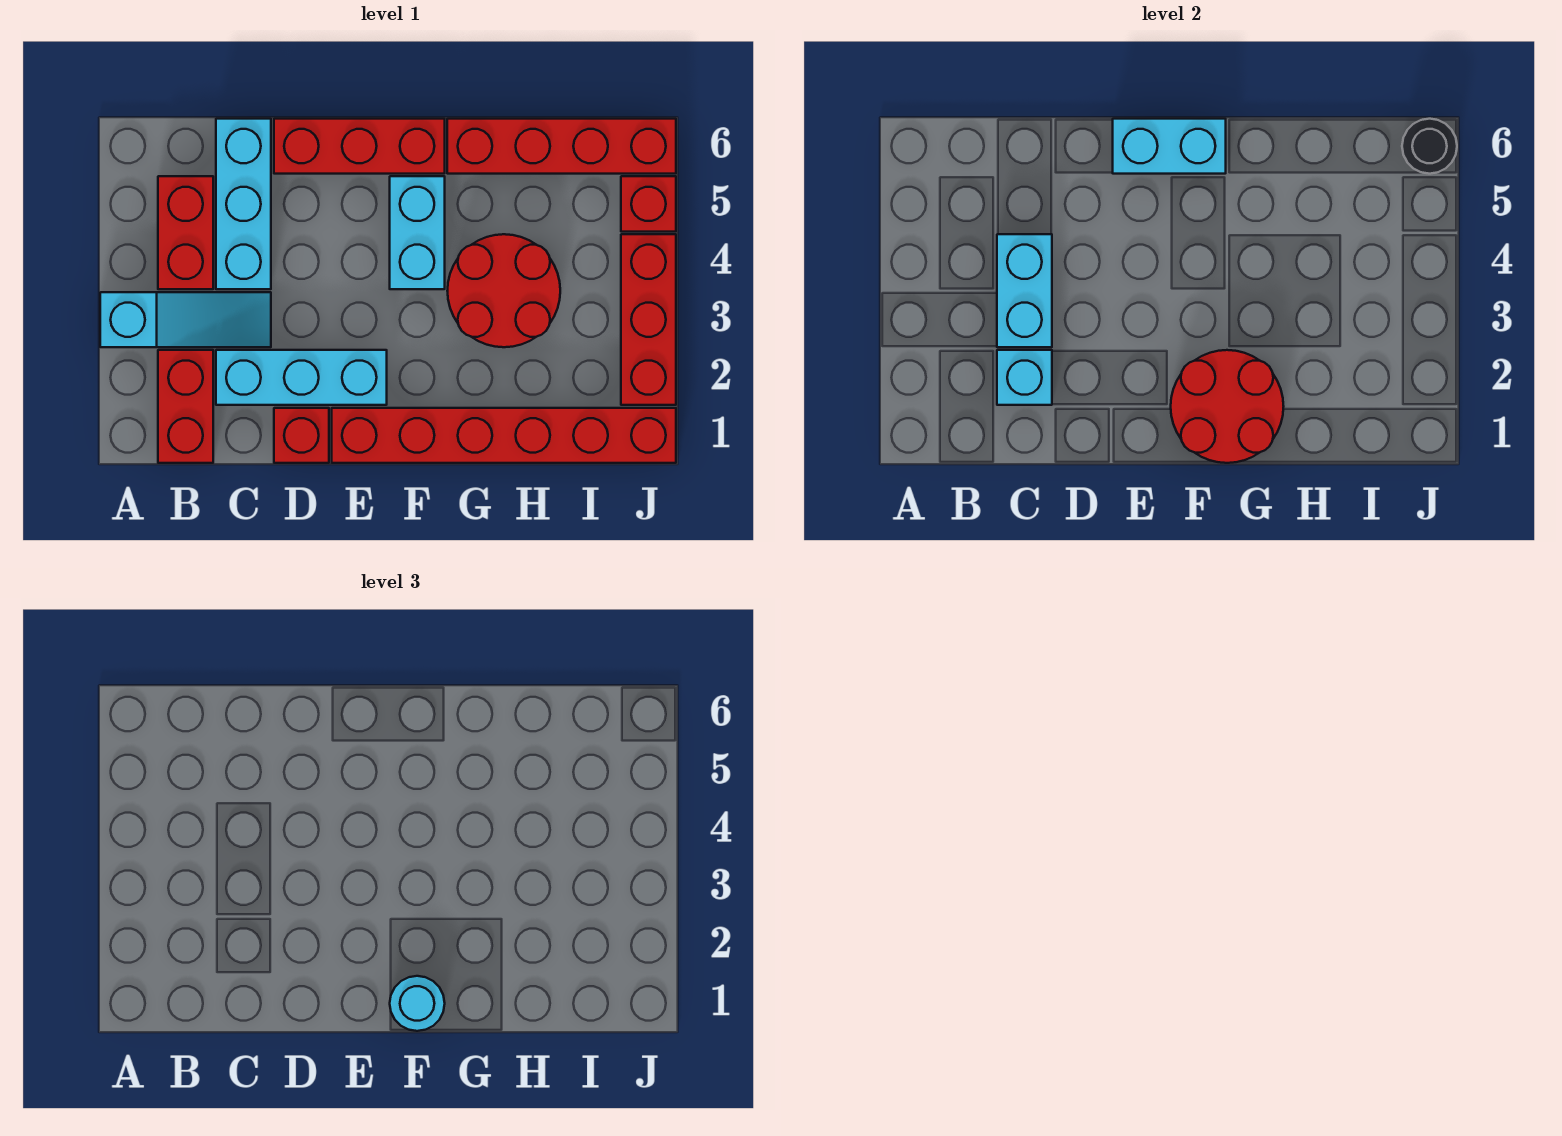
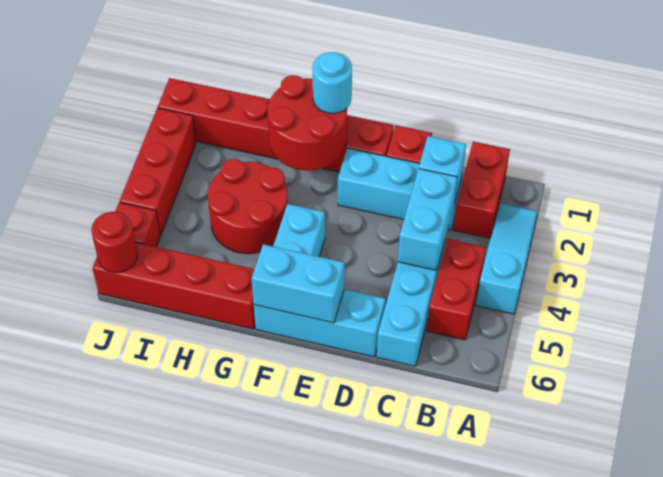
cyan slope A3:C3 level 1 top A -> cyan slope A2:A4 level 1 top 4
red brick D6:F6 level 1 -> cyan brick D6:F6 level 1
black round brick J6 level 2 -> red round brick J6 level 2

